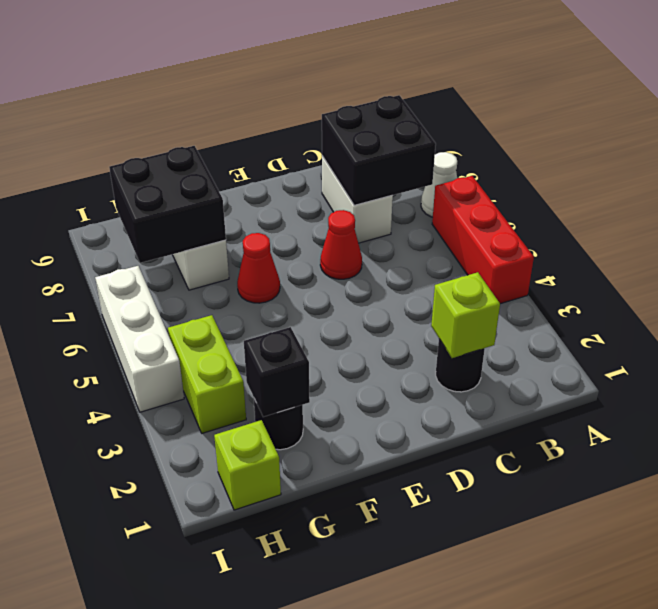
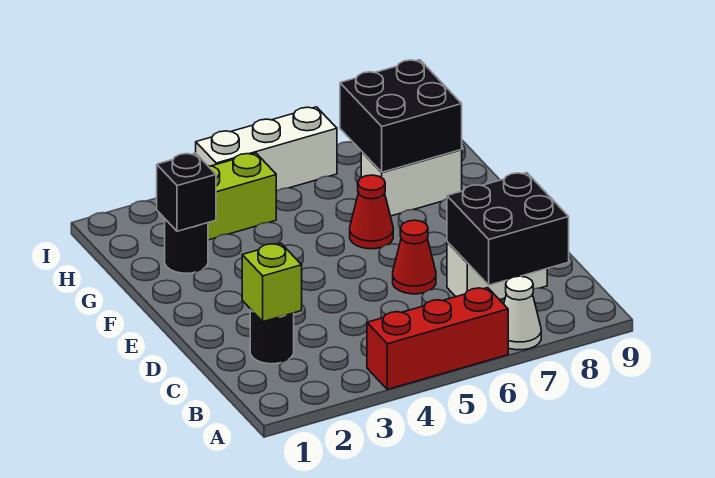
lime brick H1 level 1 -> none

